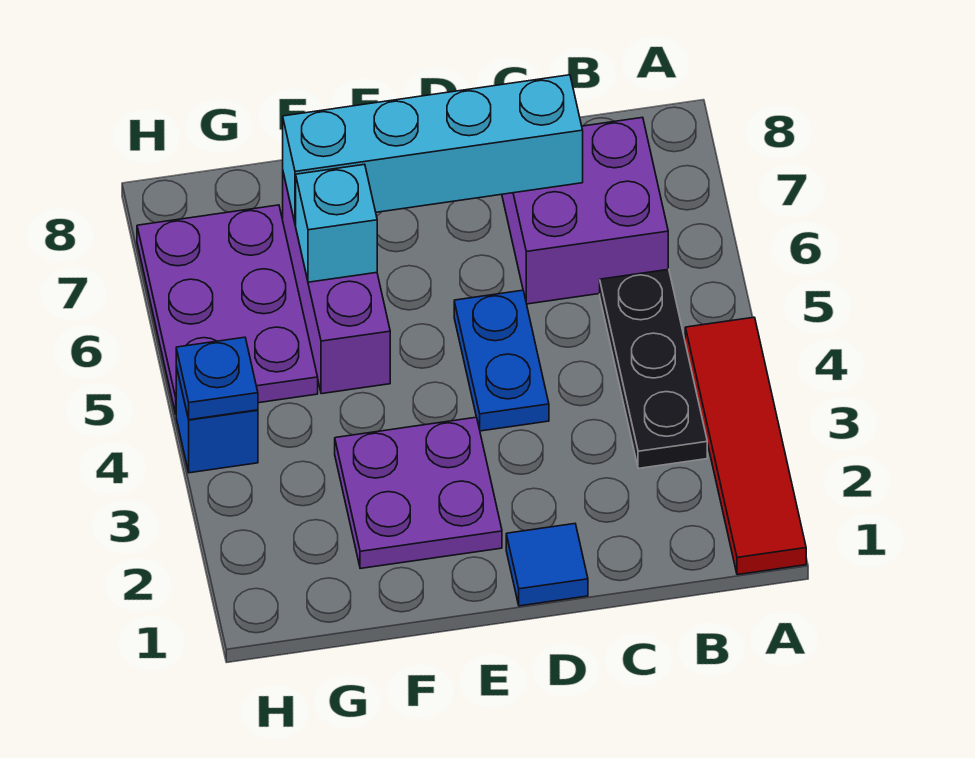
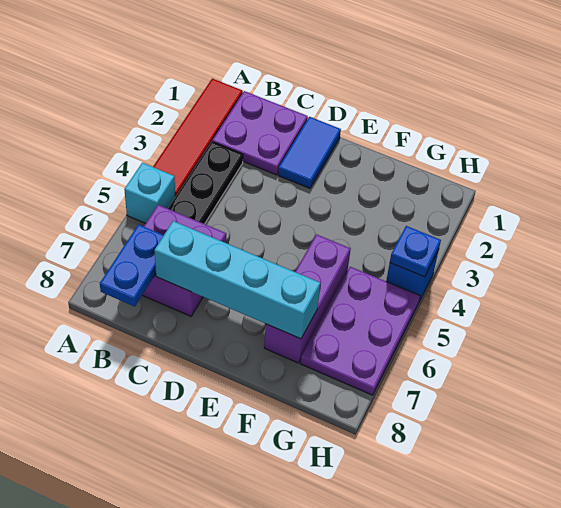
blue tile D1 level 1 -> blue tile D1:D2 level 1
blue plate D4:D5 level 1 -> blue plate B7:B8 level 2
purple plate E2:F3 level 1 -> purple plate B1:C2 level 1
cyan brick F6 level 2 -> cyan brick A5 level 1

